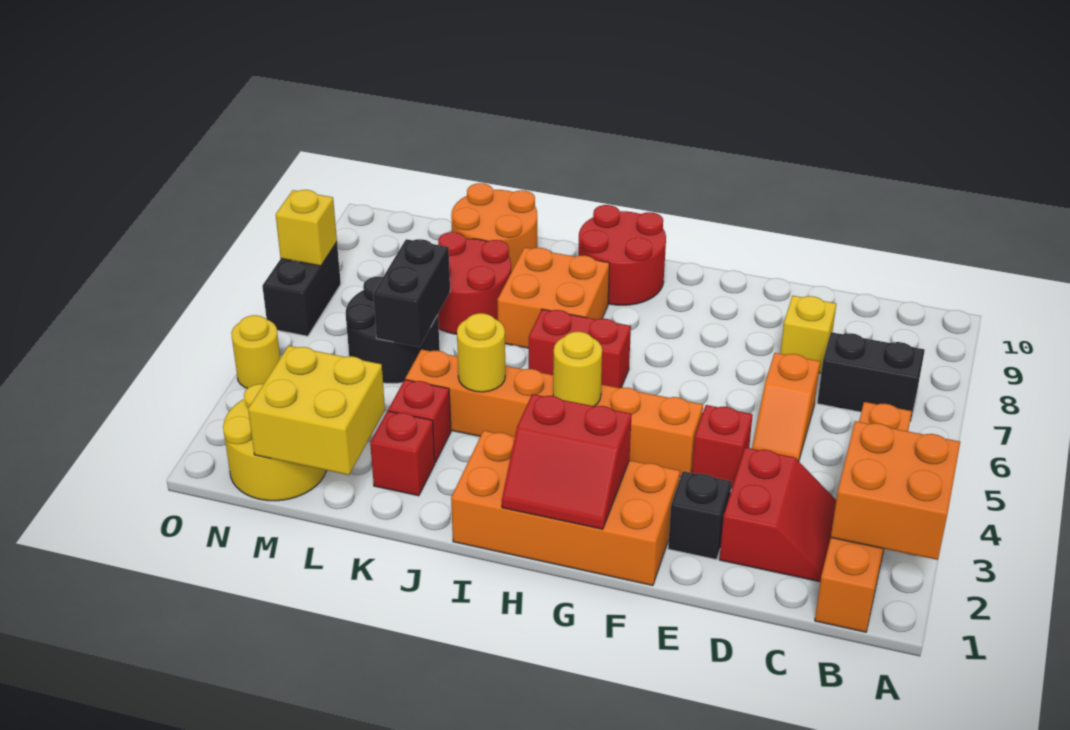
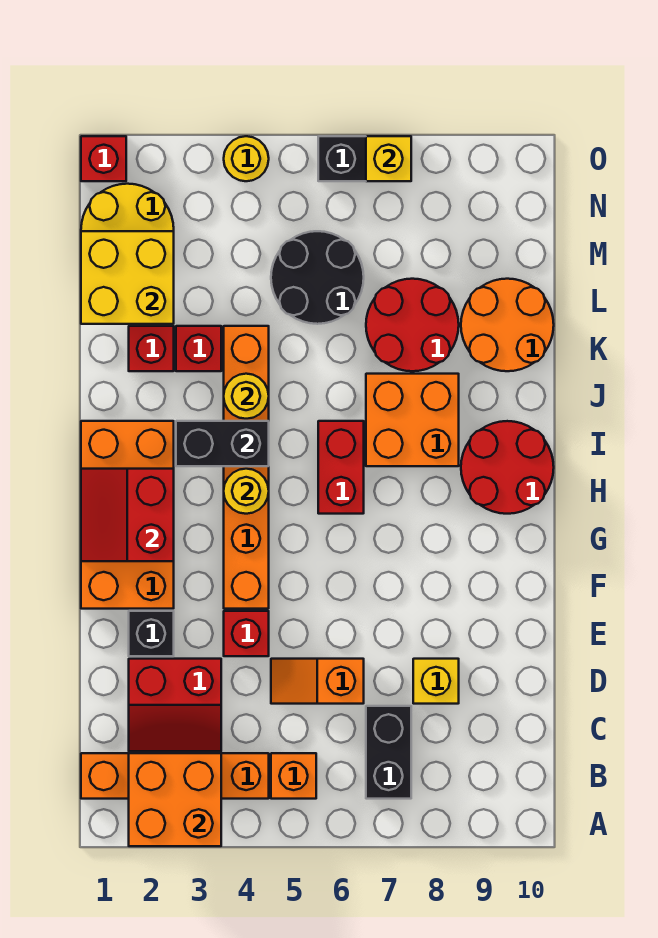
black brick L5:L6 level 2 -> black brick I3:I4 level 2
none -> red brick O1 level 1

